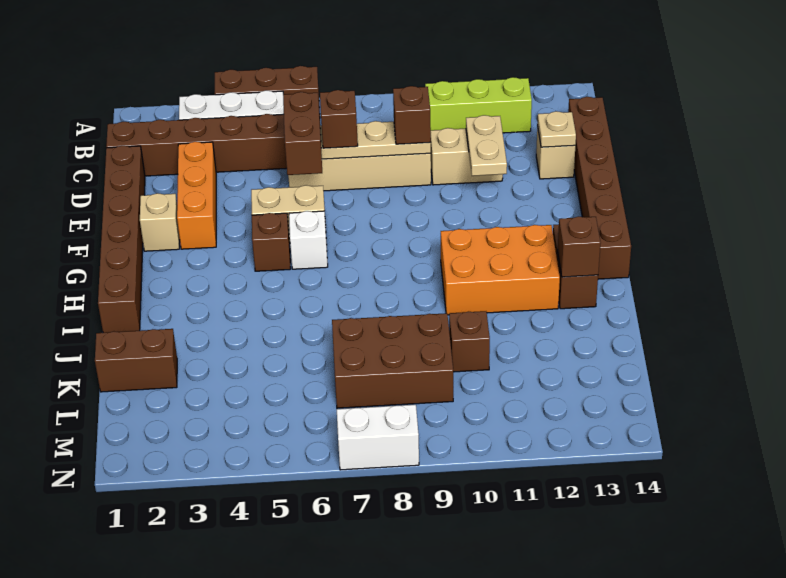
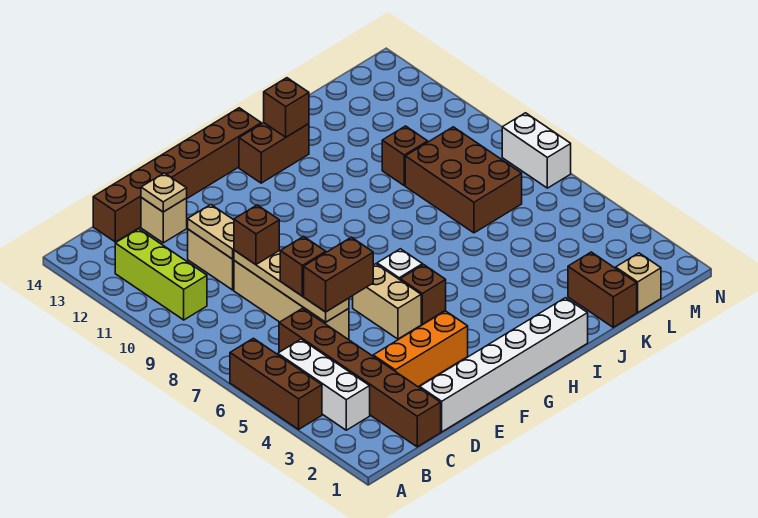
brown brick D1:I1 level 1 -> white brick D1:I1 level 1
tan plate D11:E11 level 2 -> tan plate D10:D11 level 2
tan brick F2 level 1 -> tan brick L1 level 1
orange brick H10:I12 level 1 -> none

